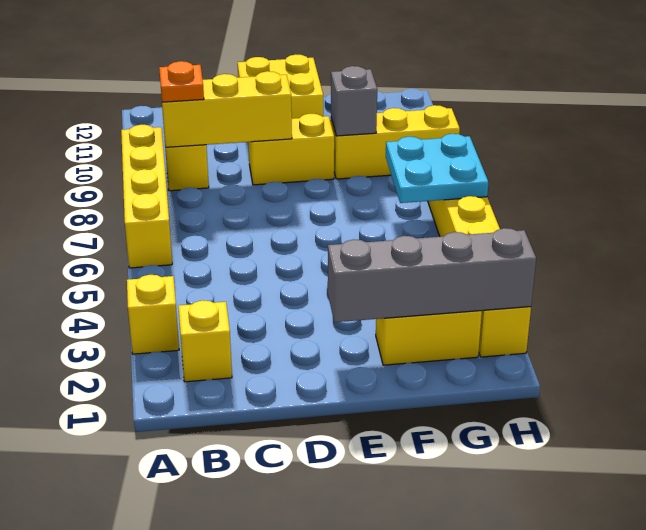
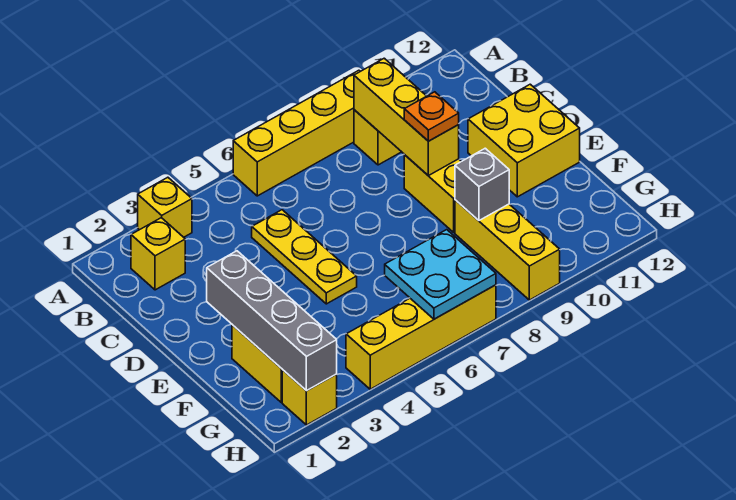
orange plate B9 level 3 -> orange plate D9 level 3
none -> yellow plate C5:E5 level 1

